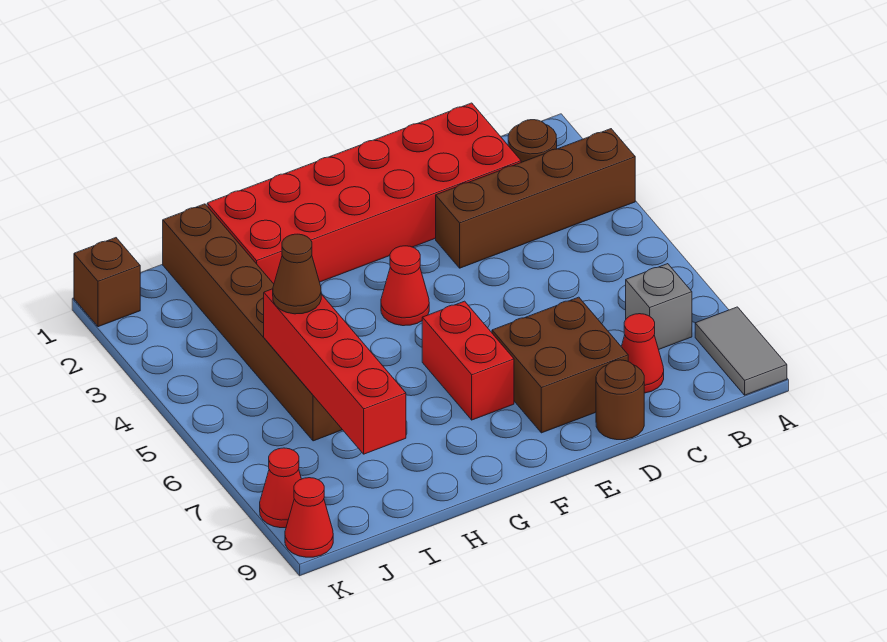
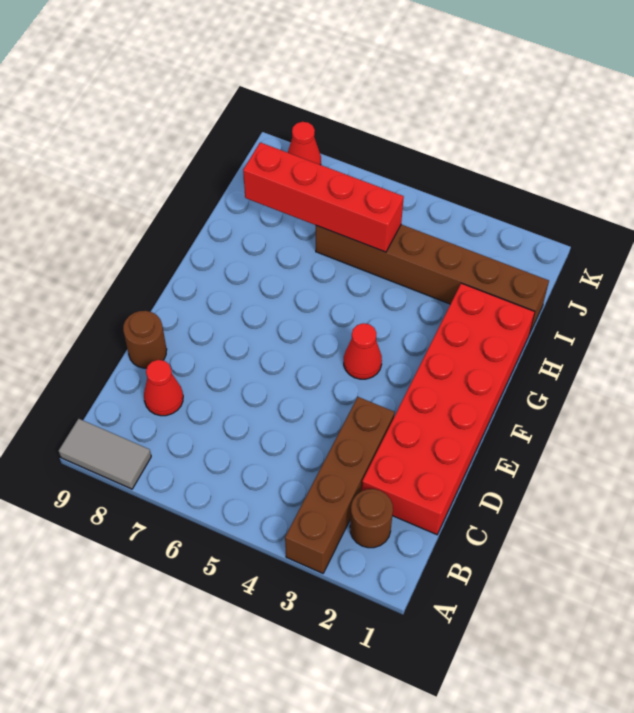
grey brick B7 level 1 -> none
brown brick D7:E8 level 1 -> none
red brick F6:F7 level 1 -> none
brown cone I5 level 3 -> none
brown brick K1 level 1 -> none
red cone K9 level 1 -> none

